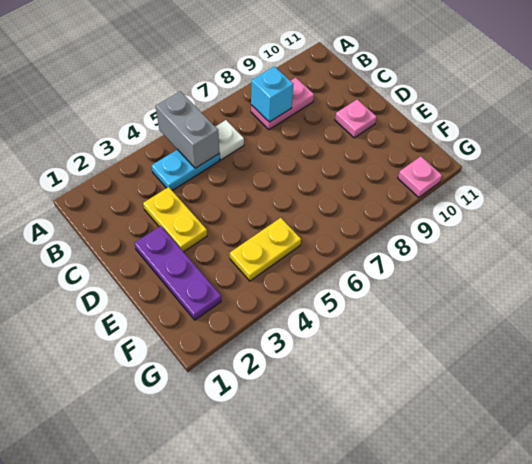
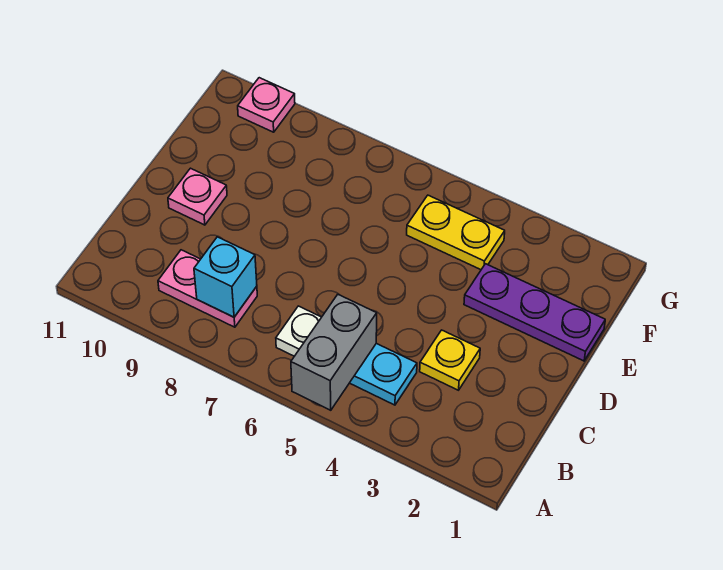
yellow plate C3:D3 level 1 -> yellow plate C3 level 1
purple plate D2:F2 level 1 -> purple plate E1:E3 level 1

